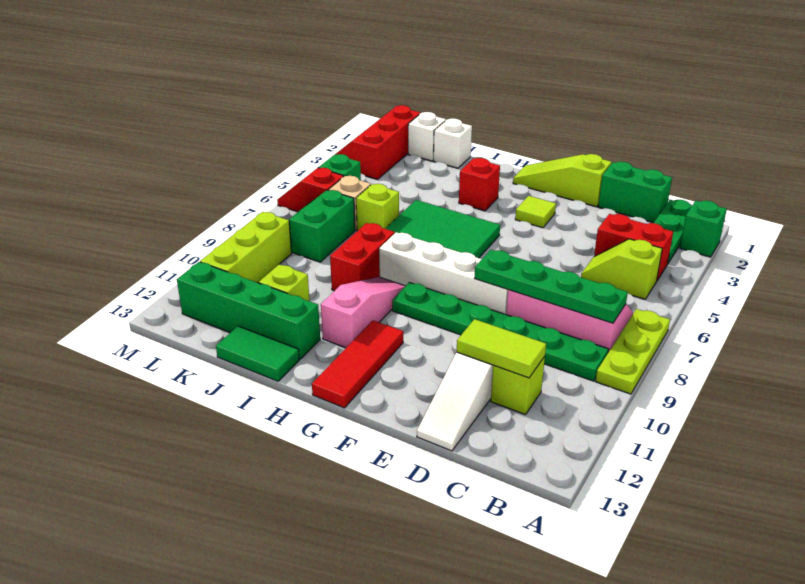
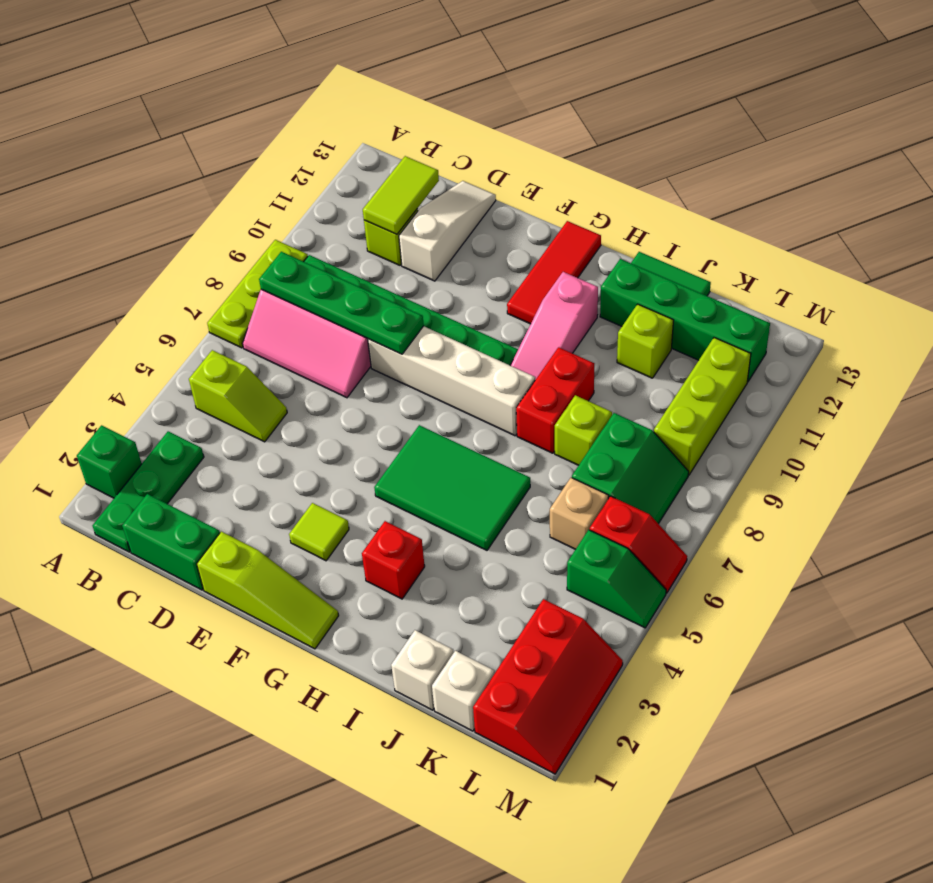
red brick B4:C4 level 1 -> none
lime tile C11:D11 level 2 -> lime tile C11:C12 level 2
lime brick J6 level 1 -> lime brick J8 level 1

